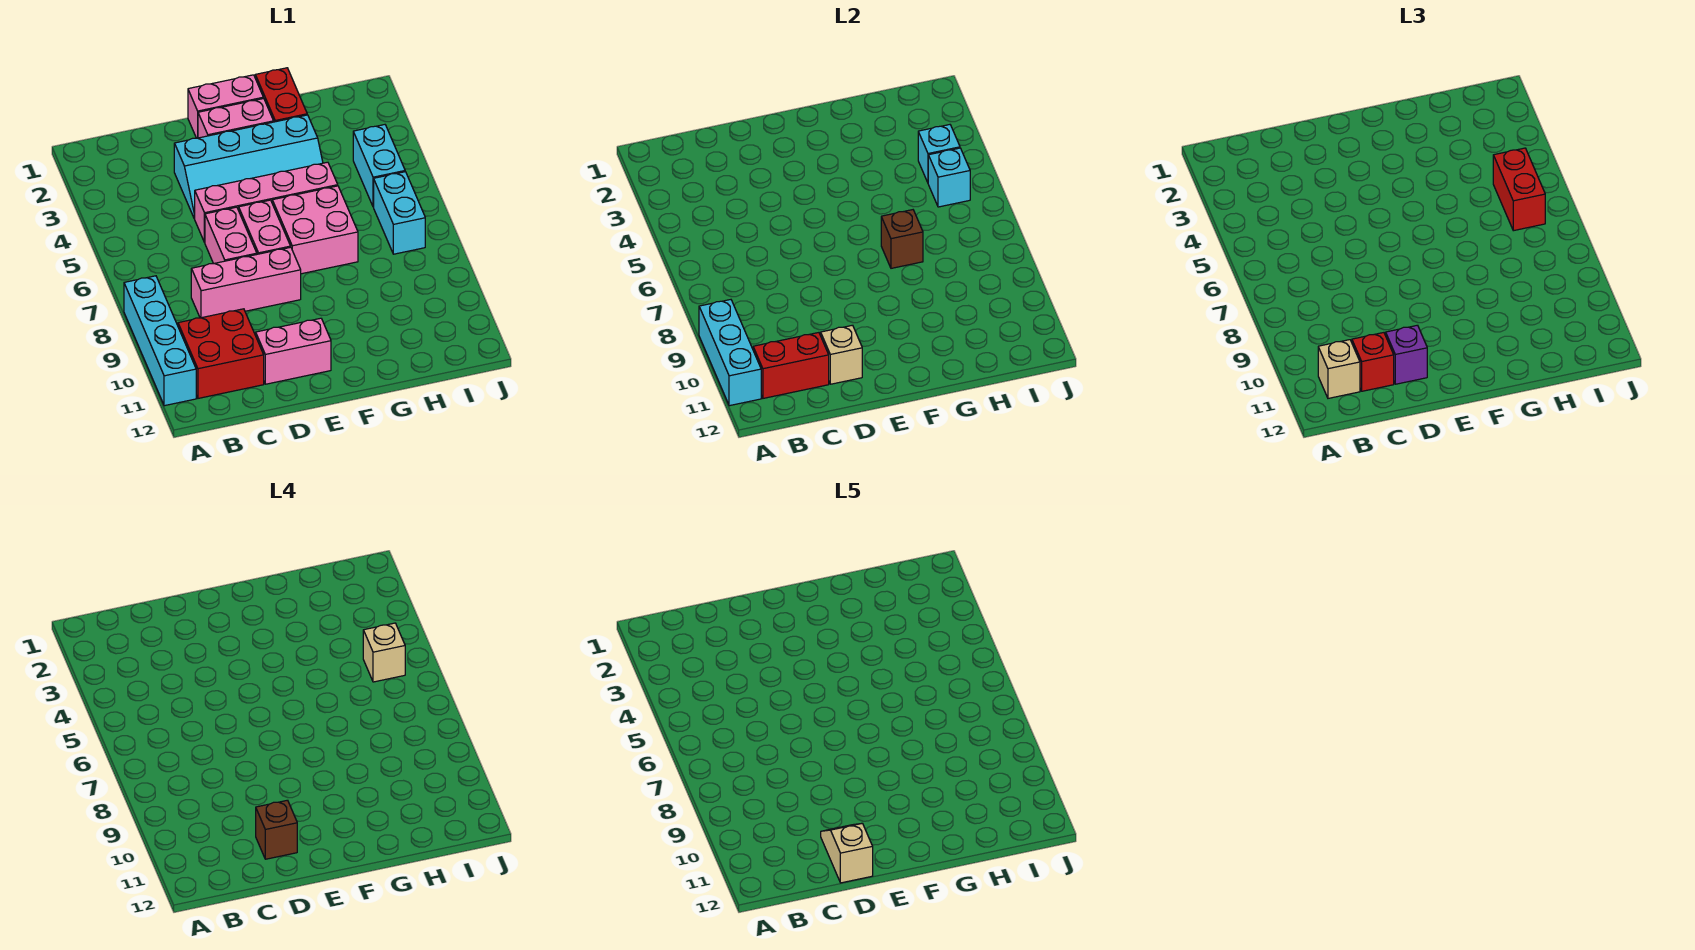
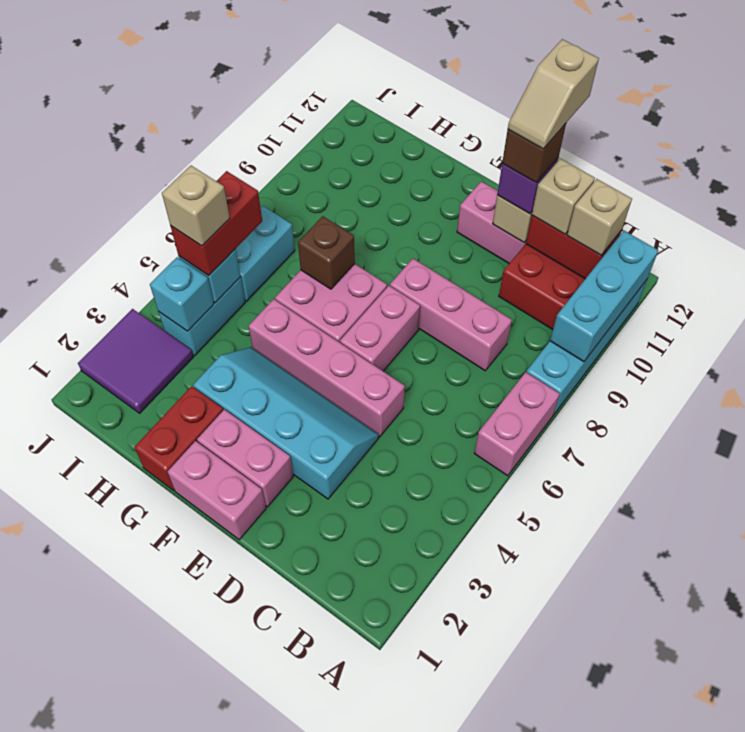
red brick C11 level 3 -> tan brick C11 level 3
pink brick D6:D7 level 1 -> pink brick A6:A7 level 1
none -> purple tile I2:J3 level 1

